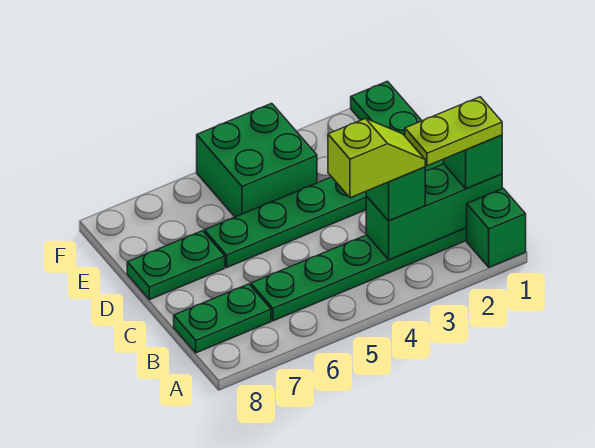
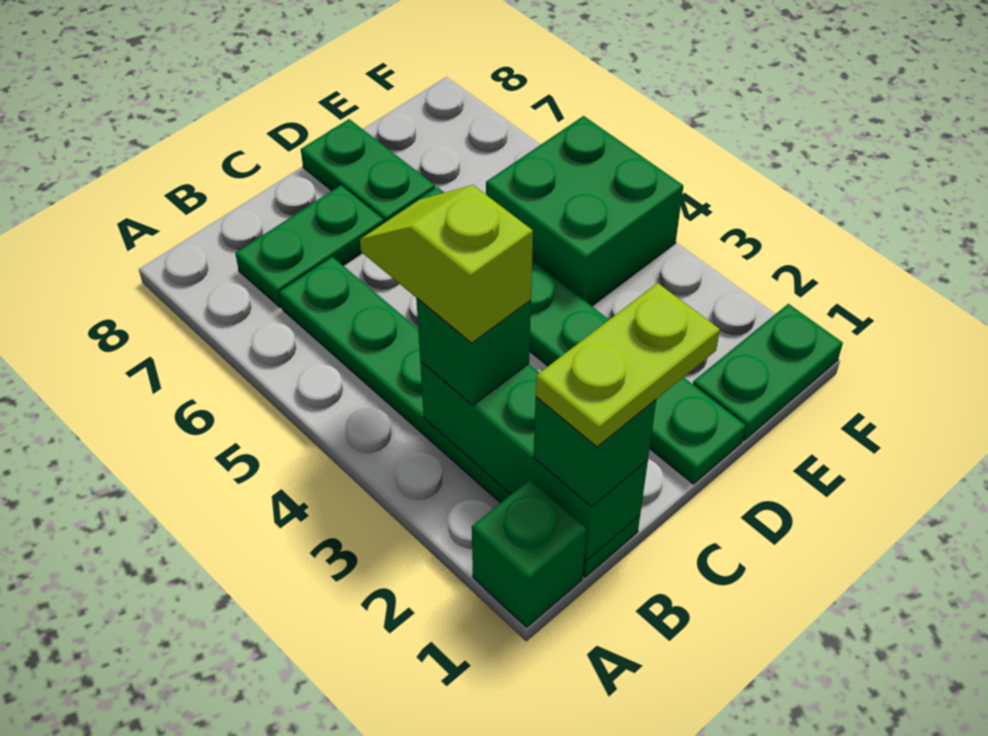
lime plate B1:B2 level 4 -> lime plate B1:C1 level 4
lime slope B3:B4 level 4 top 4 -> lime slope B3:B4 level 4 top 3
green plate B7:B8 level 1 -> green plate B7:C7 level 1

